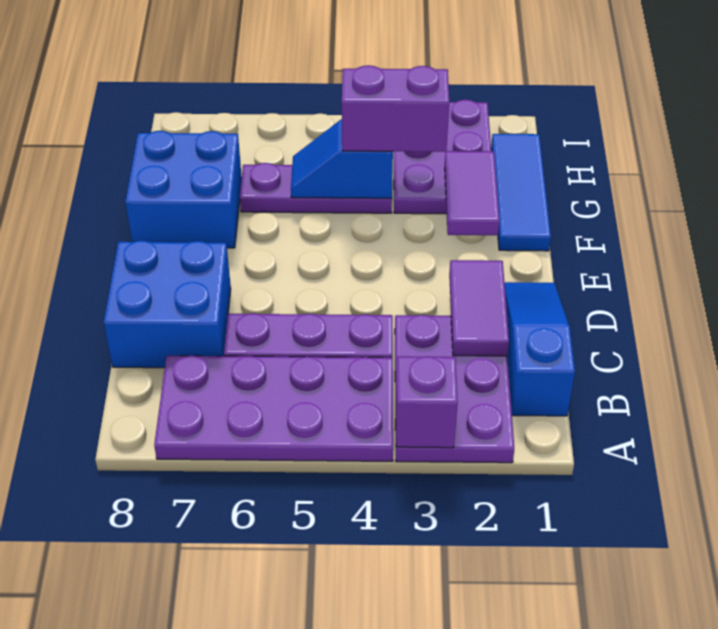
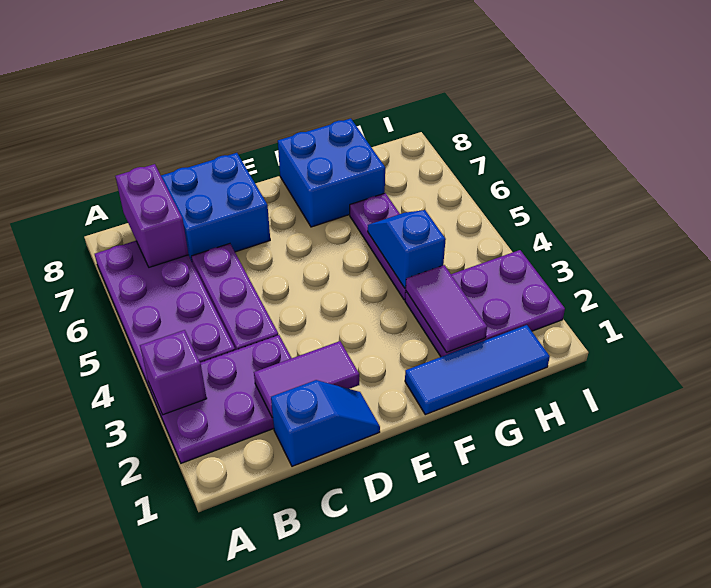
blue slope B1:D1 level 1 top B -> blue slope C1:D1 level 1 top C
purple tile F2:G2 level 2 -> purple tile G2:G3 level 2
purple brick G3:G4 level 3 -> purple brick B7:B8 level 2

